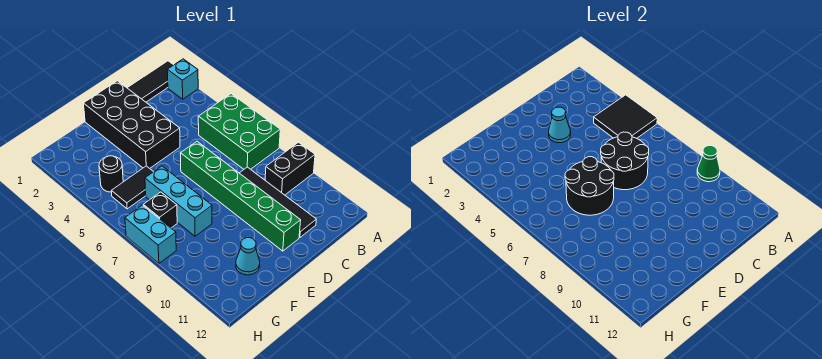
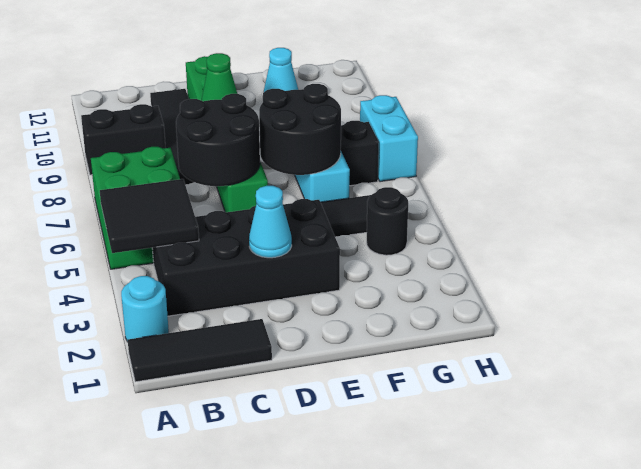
cyan brick A2 level 1 -> cyan round brick A2 level 1
green cone A9 level 2 -> green cone D9 level 2
black brick D1:E4 level 1 -> black brick B3:E4 level 1

